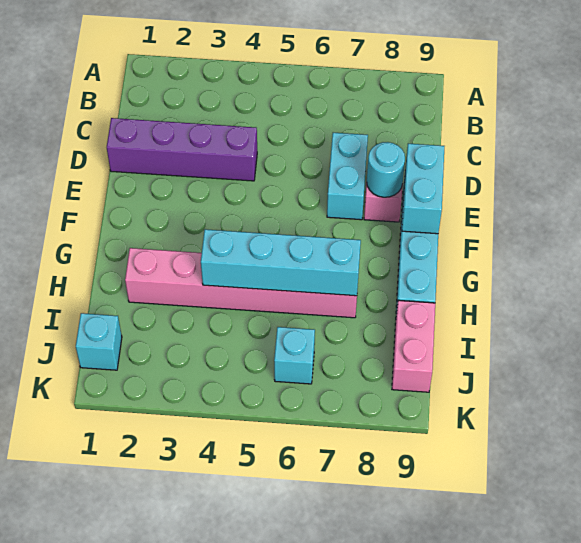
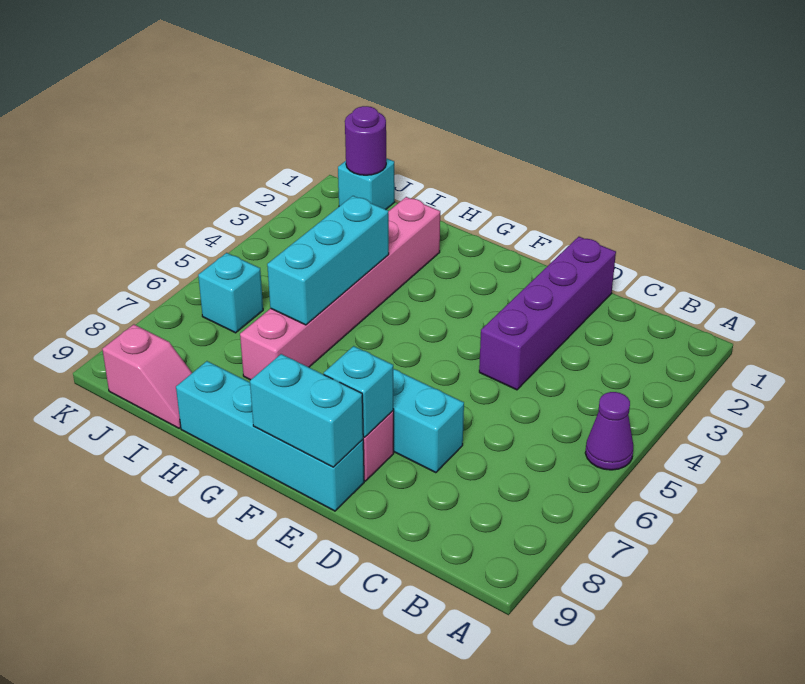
none -> purple cone A5 level 1
cyan round brick E8 level 2 -> cyan brick E8 level 2
cyan brick H4:H7 level 2 -> cyan brick H4:H6 level 2
pink brick I9:J9 level 1 -> pink slope I9:J9 level 1 top J
none -> purple round brick J1 level 2

